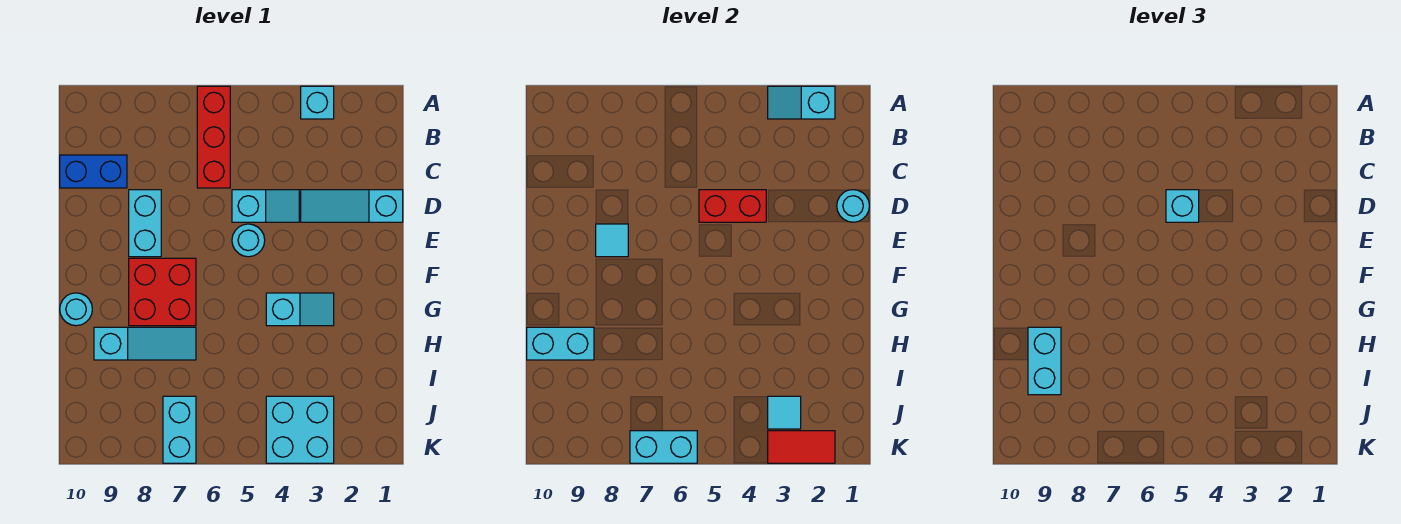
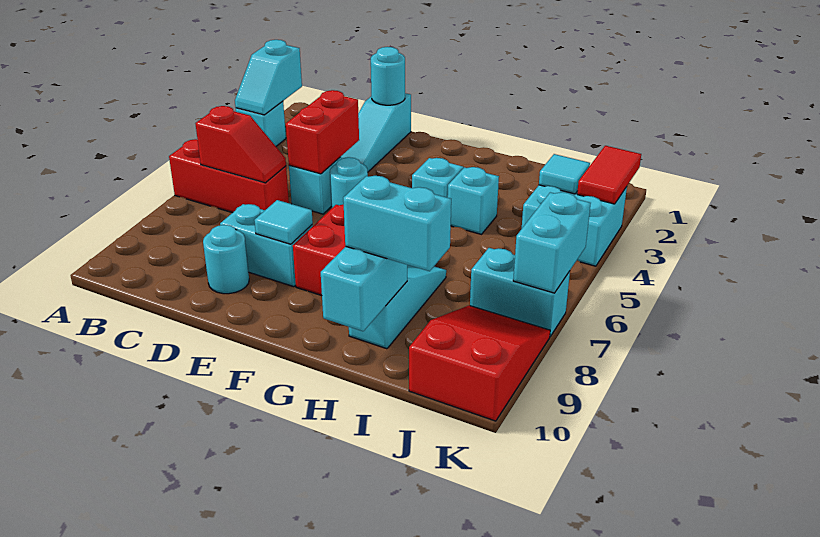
none -> red slope B6:C6 level 2 top B
blue brick C9:C10 level 1 -> none
cyan brick D5 level 3 -> cyan brick H4 level 1
cyan round brick G10 level 1 -> cyan round brick D9 level 1
none -> red slope J8:K10 level 1 top 10

